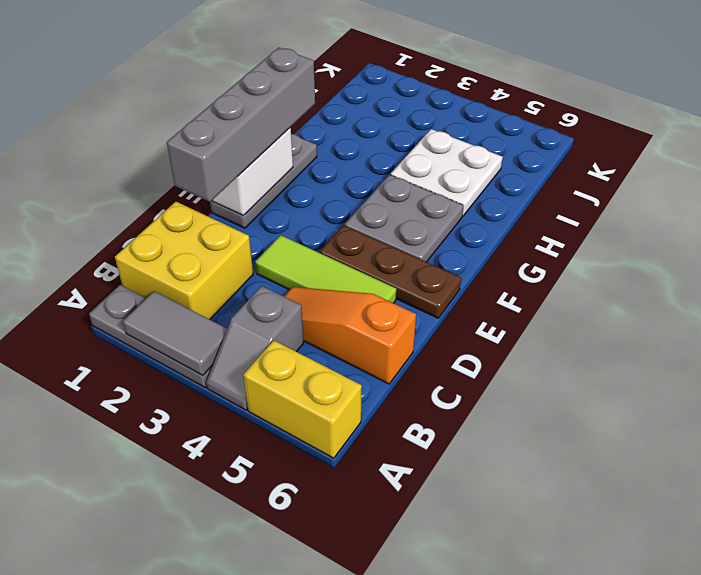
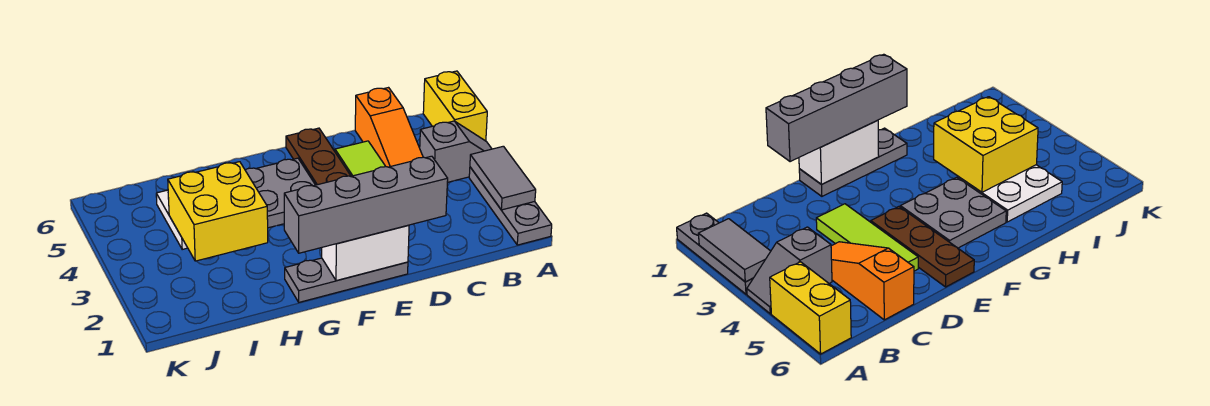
yellow brick B1:C2 level 1 -> yellow brick H3:I4 level 2

